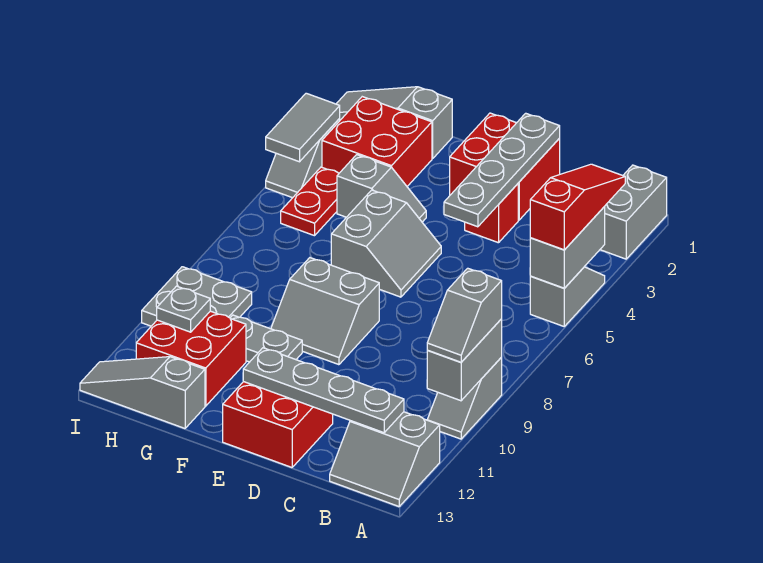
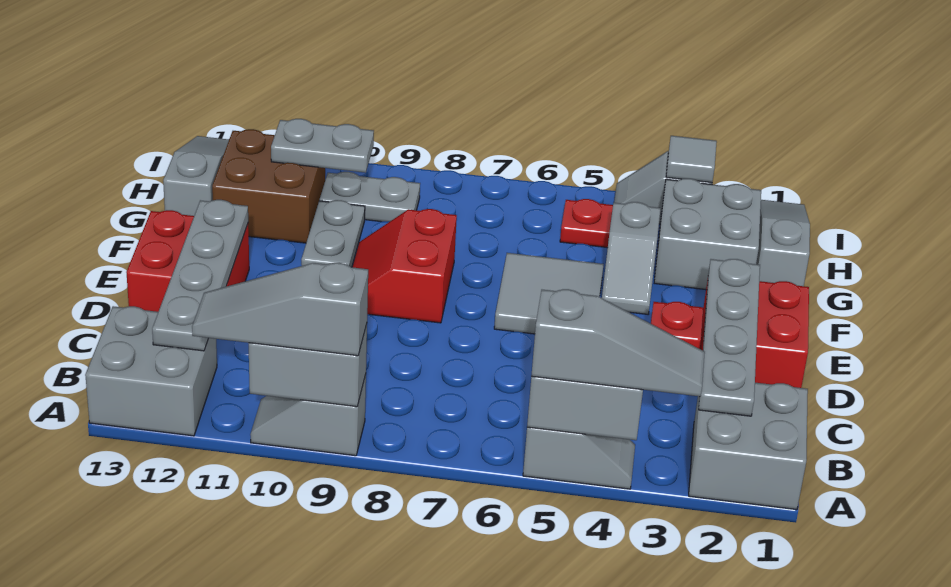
grey brick A1:A2 level 1 -> grey brick A1:B2 level 1
red slope A3:A5 level 3 top 5 -> grey slope A3:A5 level 3 top 5
grey slope A9:A10 level 3 top 9 -> grey slope A9:A11 level 3 top 9
grey slope A12:B13 level 1 top 12 -> grey brick A12:B13 level 1
grey plate D1:D4 level 2 -> grey plate B2:E2 level 2
grey slope E5:F6 level 1 top F -> grey tile E5:F6 level 1
grey slope E8:F9 level 1 top 8 -> red slope E8:F9 level 1 top 8
red brick G2:H3 level 1 -> grey brick G2:H3 level 1
red brick G11:H12 level 1 -> brown brick G11:H12 level 1
grey plate H9:I10 level 1 -> grey plate H9:H10 level 1
grey plate H11 level 2 -> grey plate H10:H11 level 2
grey tile I3:I4 level 2 -> grey tile I3 level 2

